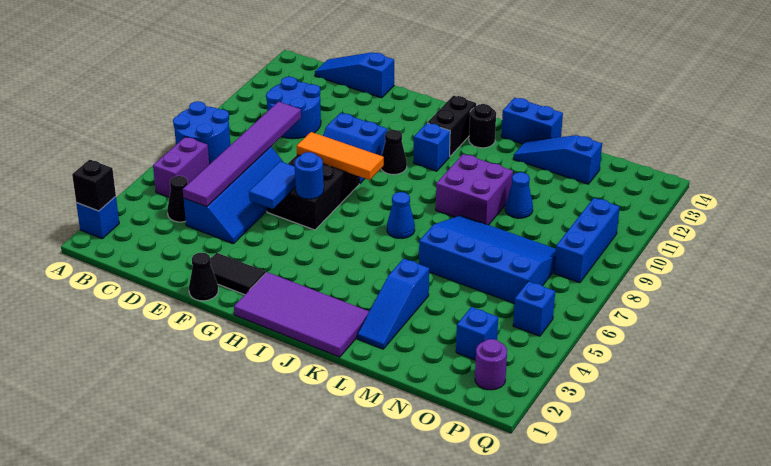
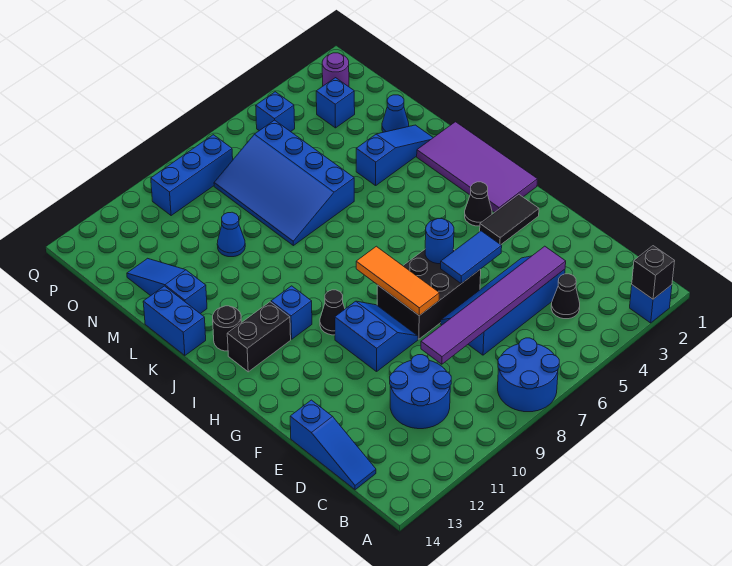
purple brick B5:B6 level 1 -> none
black cone F1 level 1 -> black cone H3 level 1
black tile F2:G2 level 1 -> black tile G2:G3 level 1
blue cone J7 level 1 -> blue cone M2 level 1
purple brick K9:L10 level 1 -> none
blue slope L13:N13 level 1 top N -> blue slope L13:N13 level 1 top L

